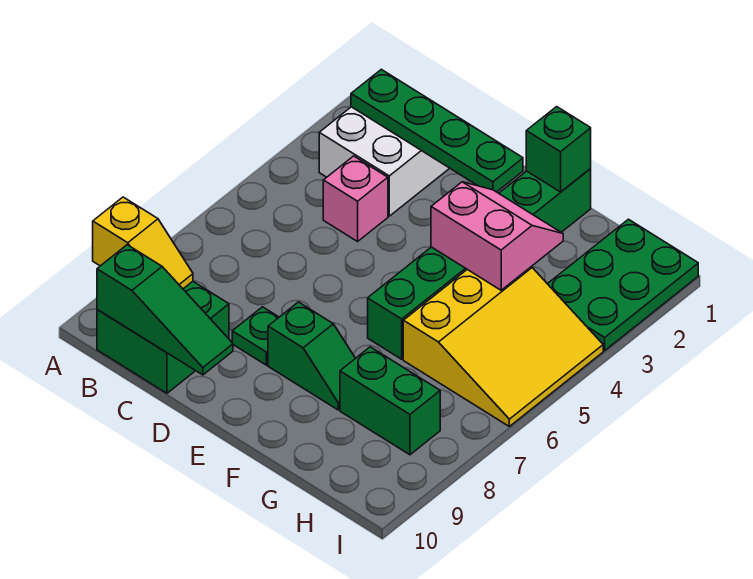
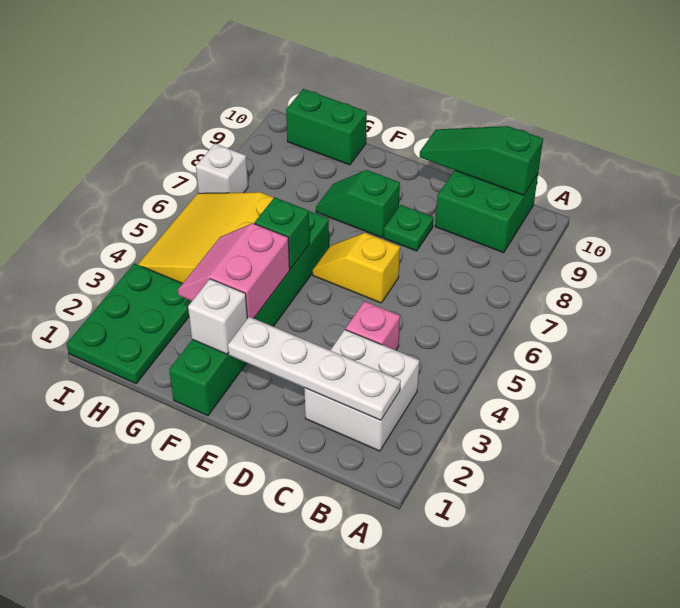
yellow slope A9:B9 level 2 top A -> yellow slope D6:E6 level 1 top D
green plate B2:E2 level 2 -> white plate B2:E2 level 2
green brick F1 level 2 -> green brick F5 level 2
none -> white brick F2 level 2
pink slope F3:G4 level 2 top 4 -> pink slope F3:G4 level 2 top F
green brick G8:H8 level 1 -> green brick G10:H10 level 1
none -> white brick I7 level 1

